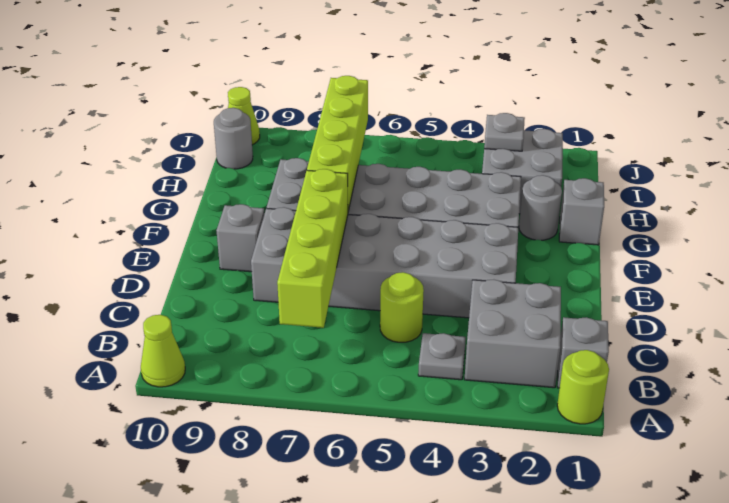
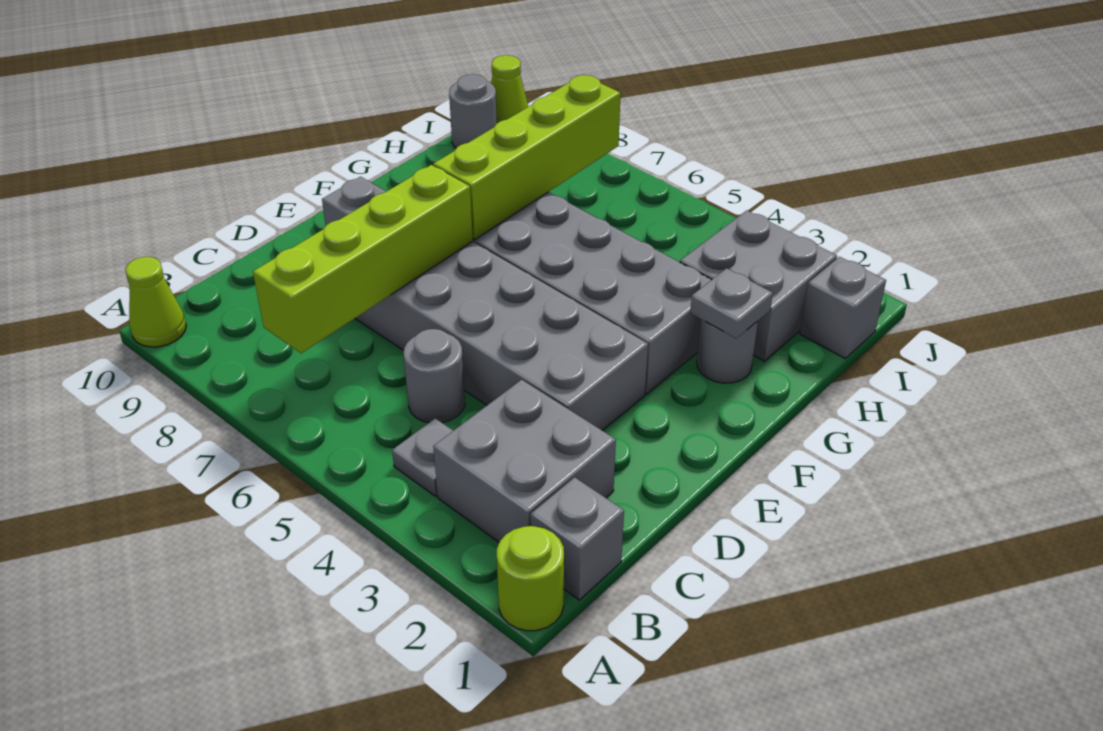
lime round brick C5 level 1 -> grey round brick C5 level 1
grey brick G1 level 1 -> grey brick I1 level 1
grey plate I3 level 2 -> grey plate G2 level 2

